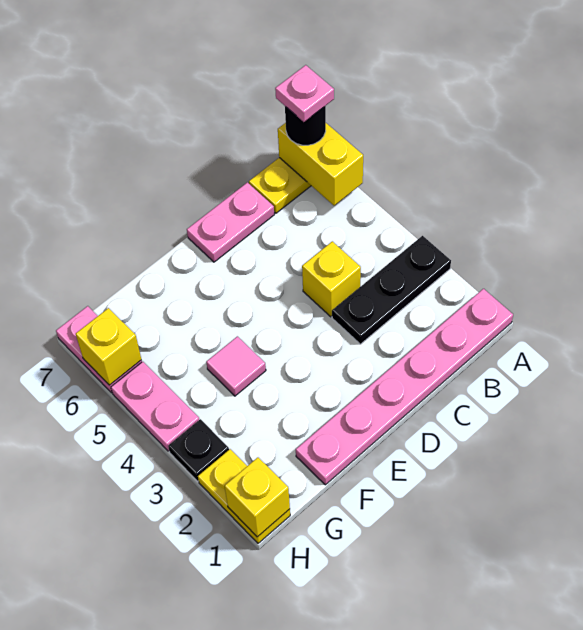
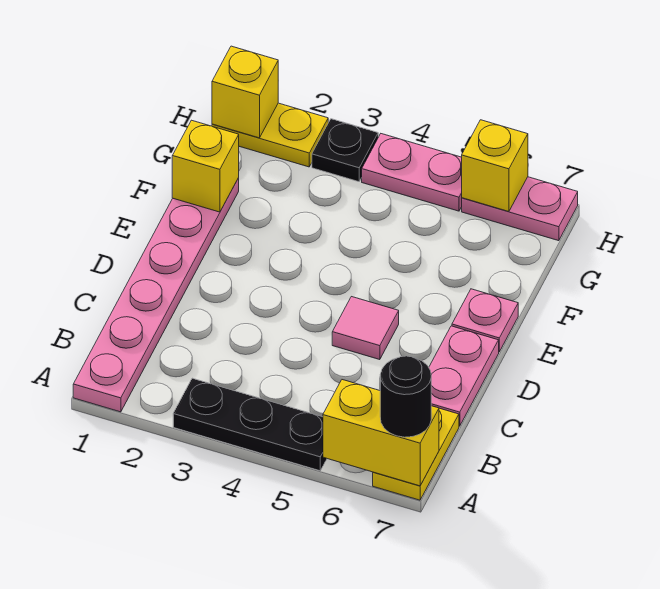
black plate A3:C3 level 1 -> black plate A3:A5 level 1
pink plate A7 level 4 -> pink plate E7 level 1
yellow brick C4 level 1 -> yellow brick F1 level 2
pink tile F4 level 1 -> pink tile D5 level 1

